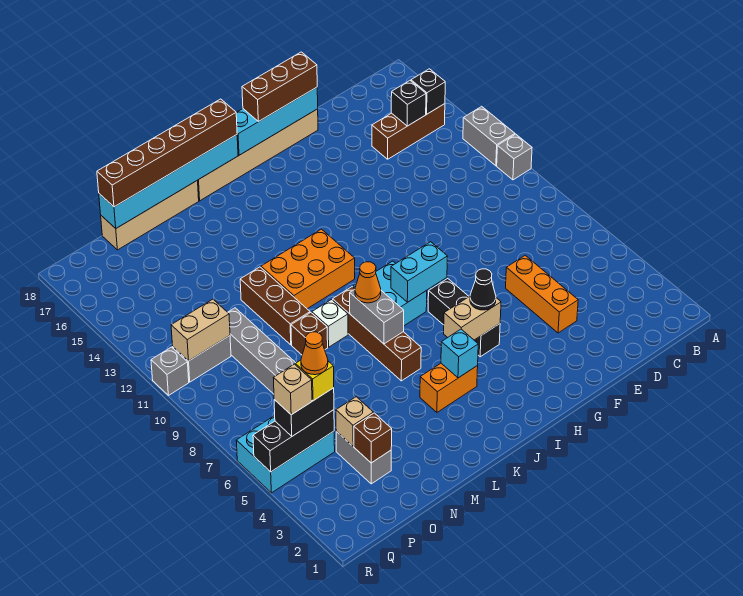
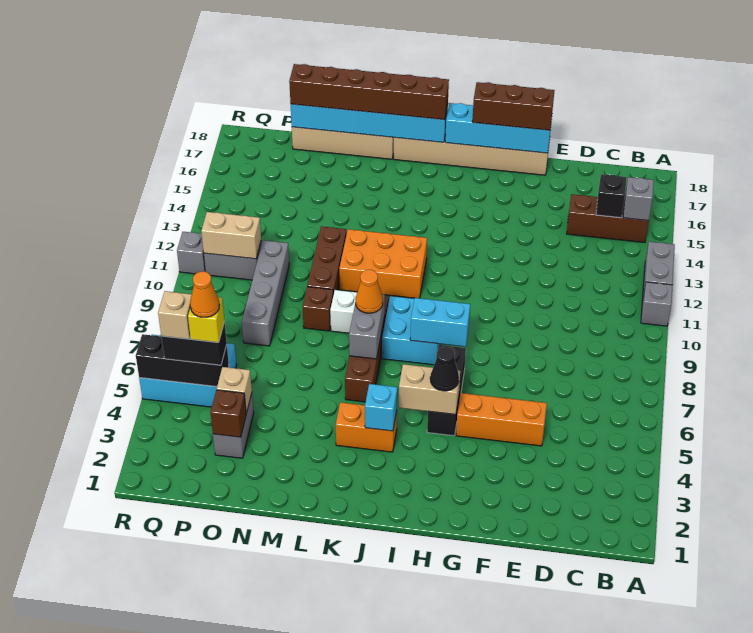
black brick B15 level 2 -> grey brick B15 level 2
orange brick E4:E6 level 1 -> orange brick E5:G5 level 1

